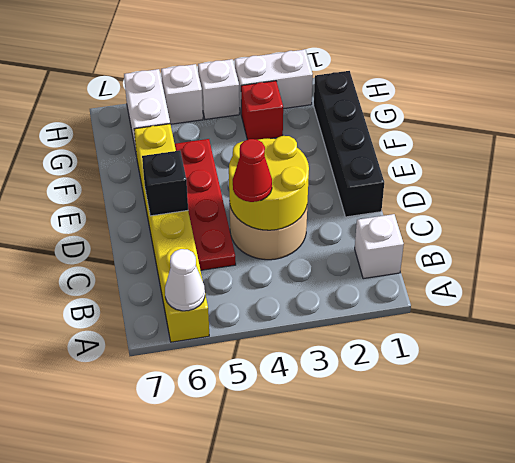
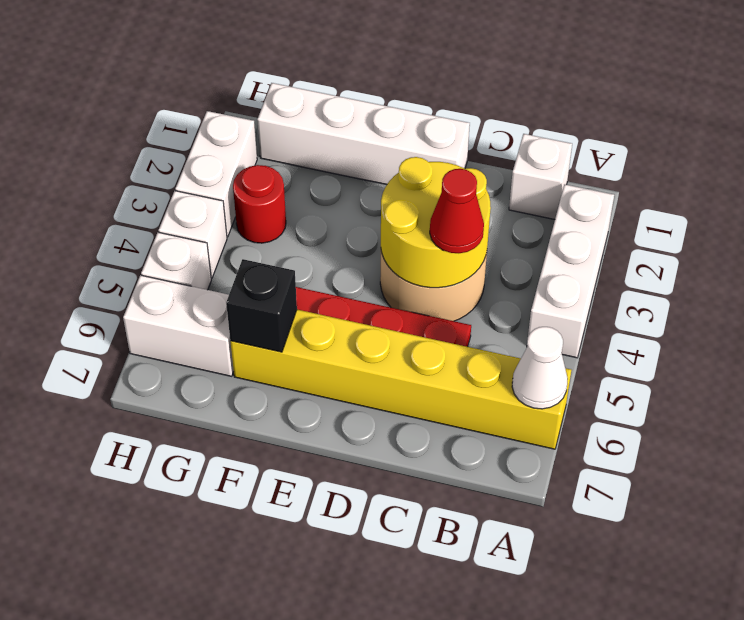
none -> white brick A2:A4 level 1
black brick D1:G1 level 1 -> white brick D1:G1 level 1
black brick D6 level 2 -> black brick F6 level 2
red brick G3 level 1 -> red round brick G3 level 1

